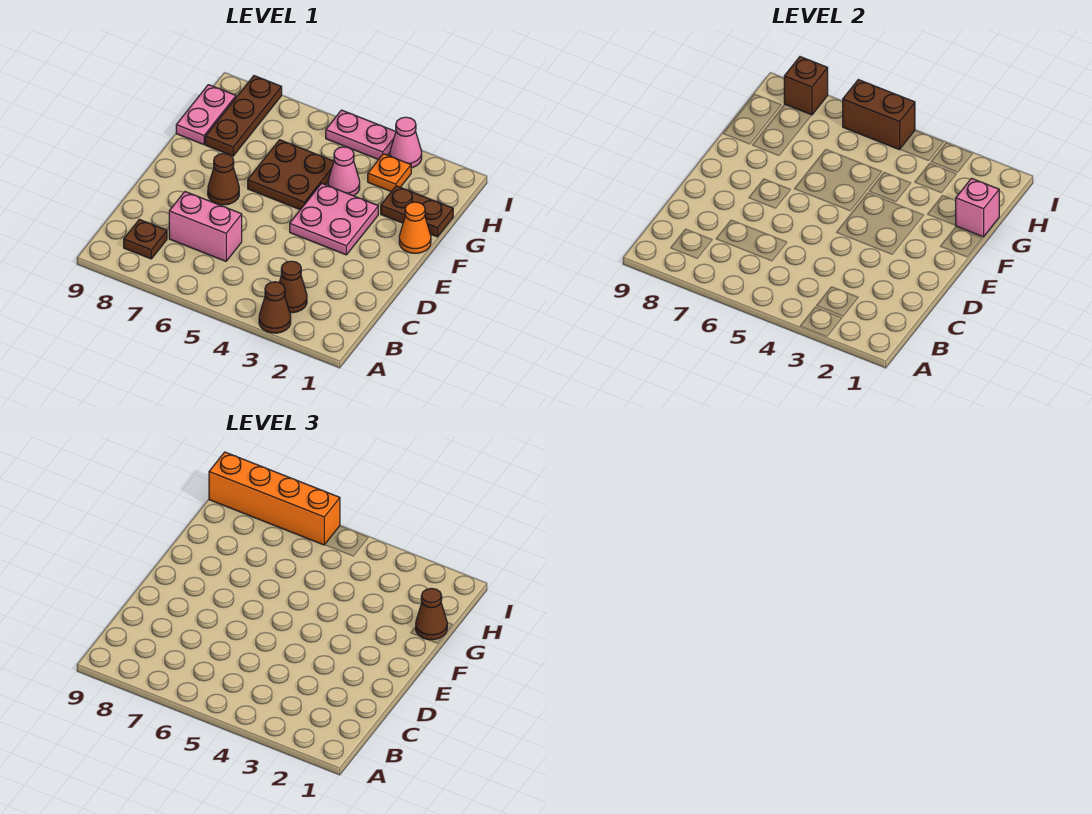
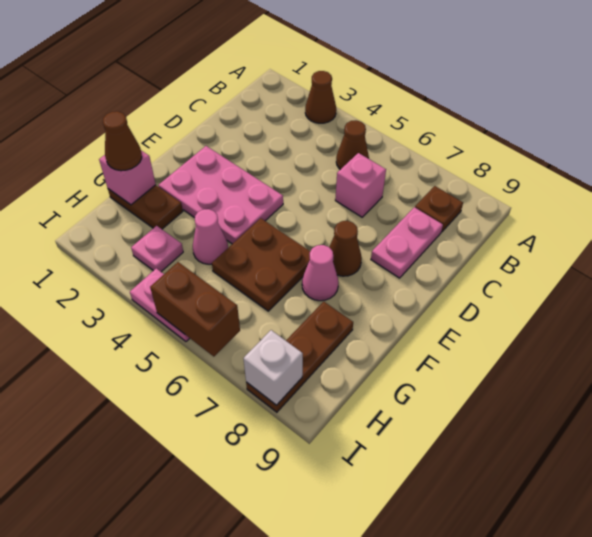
brown cone B3 level 1 -> brown cone B5 level 1
pink brick C6:C7 level 1 -> pink brick C6 level 1
pink plate E3:F4 level 1 -> pink plate E2:F4 level 1
orange cone F1 level 1 -> none
pink plate G9:H9 level 1 -> pink plate C8:D8 level 1
orange plate H3 level 1 -> pink plate H3 level 1
pink cone I3 level 1 -> pink cone F7 level 1
orange brick I6:I9 level 3 -> none
brown brick I8 level 2 -> white brick I8 level 2

